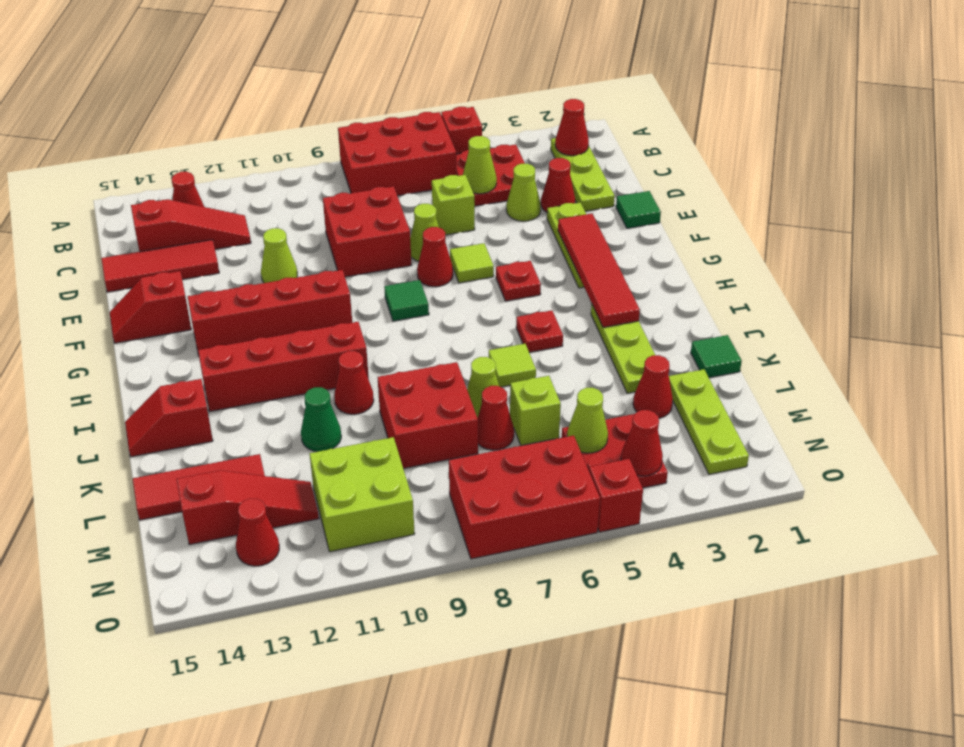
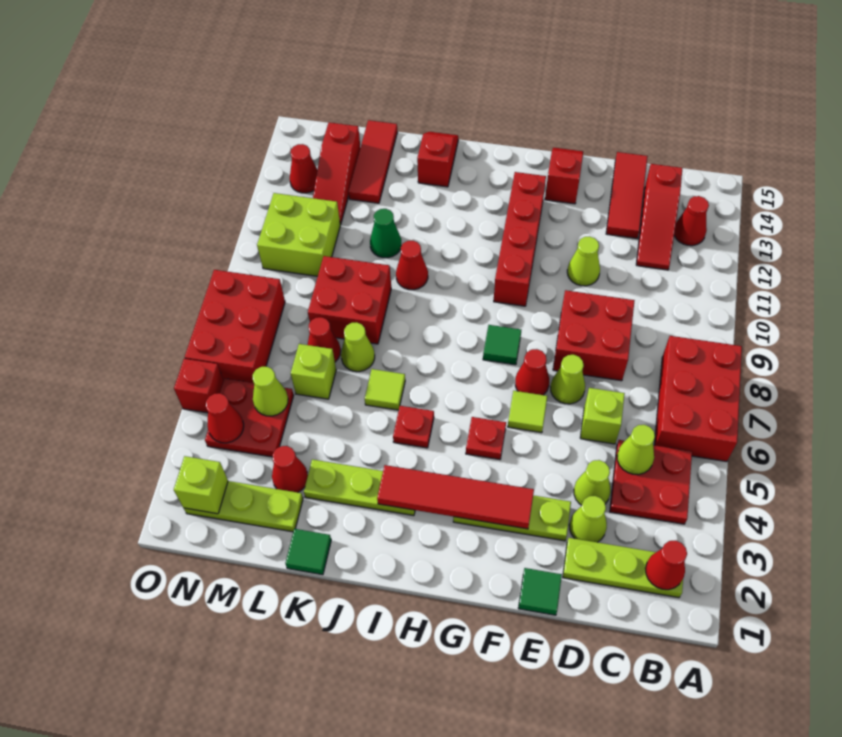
red brick A5 level 1 -> none
red cone D3 level 1 -> lime cone D3 level 1
red brick I10:I13 level 1 -> none
none -> lime brick N2 level 2

